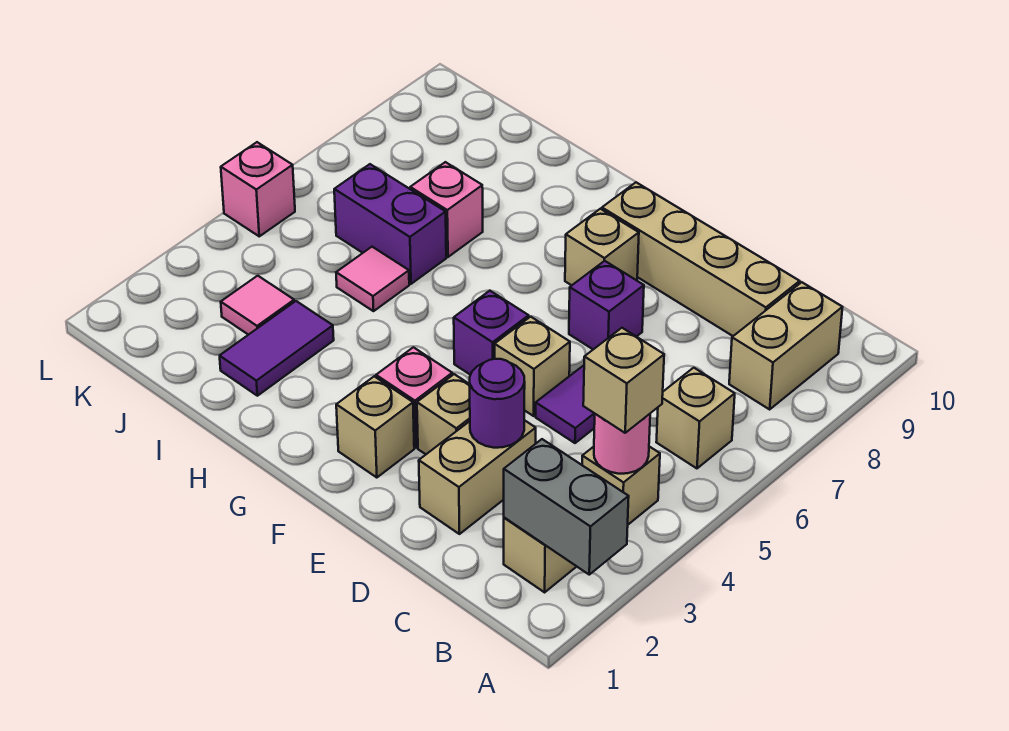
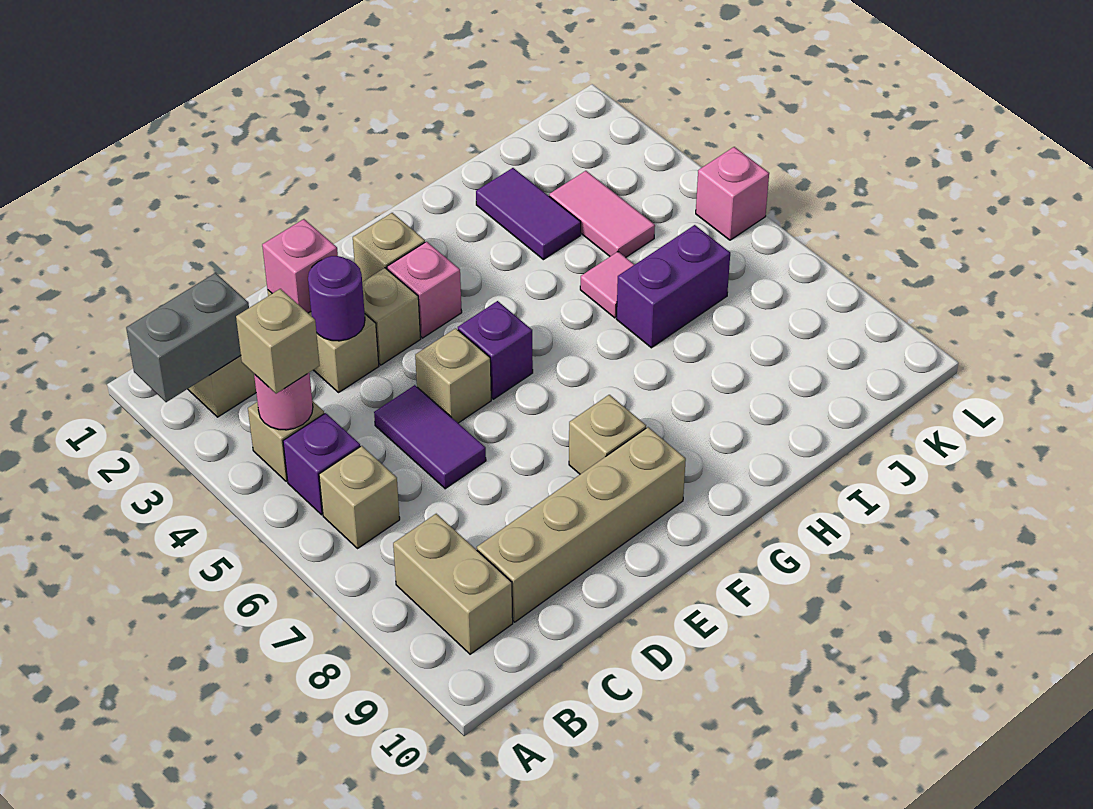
purple brick E7 level 1 -> purple brick B5 level 1
pink brick I7 level 1 -> pink brick D2 level 2
pink tile J3 level 1 -> pink tile J3:J4 level 1

